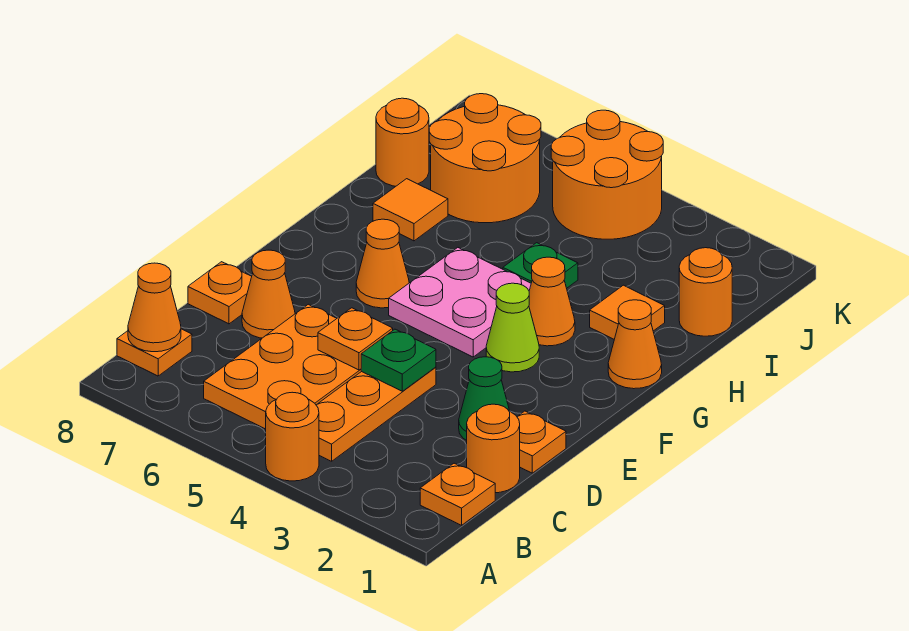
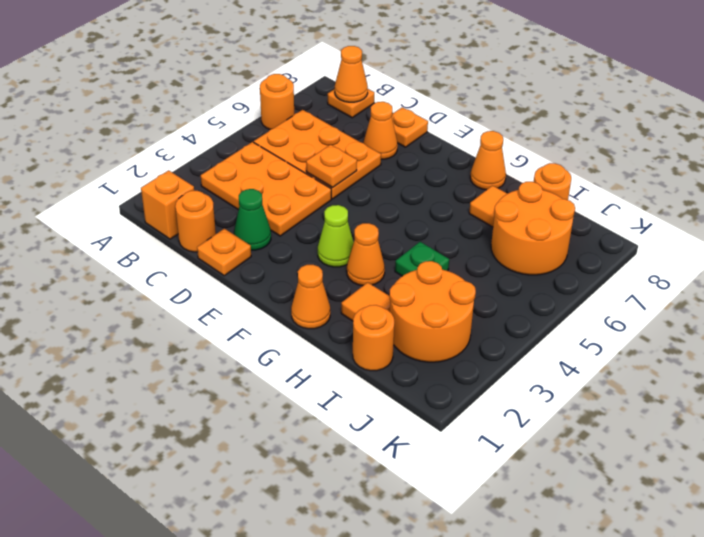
orange round brick A4 level 1 -> orange round brick A6 level 1
orange plate B1 level 1 -> orange brick B1 level 1
orange plate B4:D4 level 1 -> orange plate B3:D4 level 1
green plate D4 level 2 -> none
pink plate F4:G5 level 1 -> none
orange cone F6 level 1 -> orange cone G8 level 1
orange round brick J4:K5 level 1 -> orange round brick I2:J3 level 1

